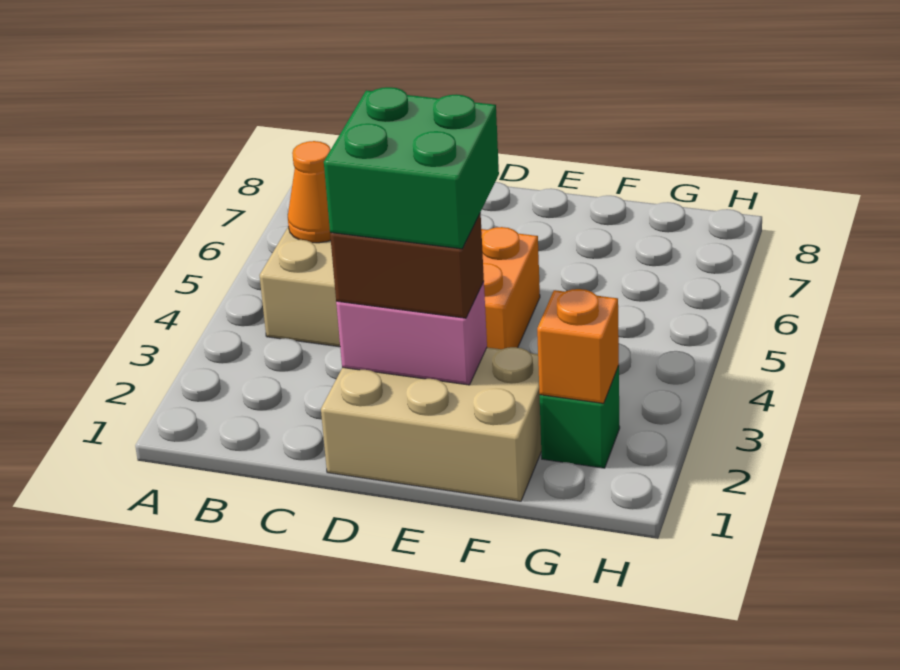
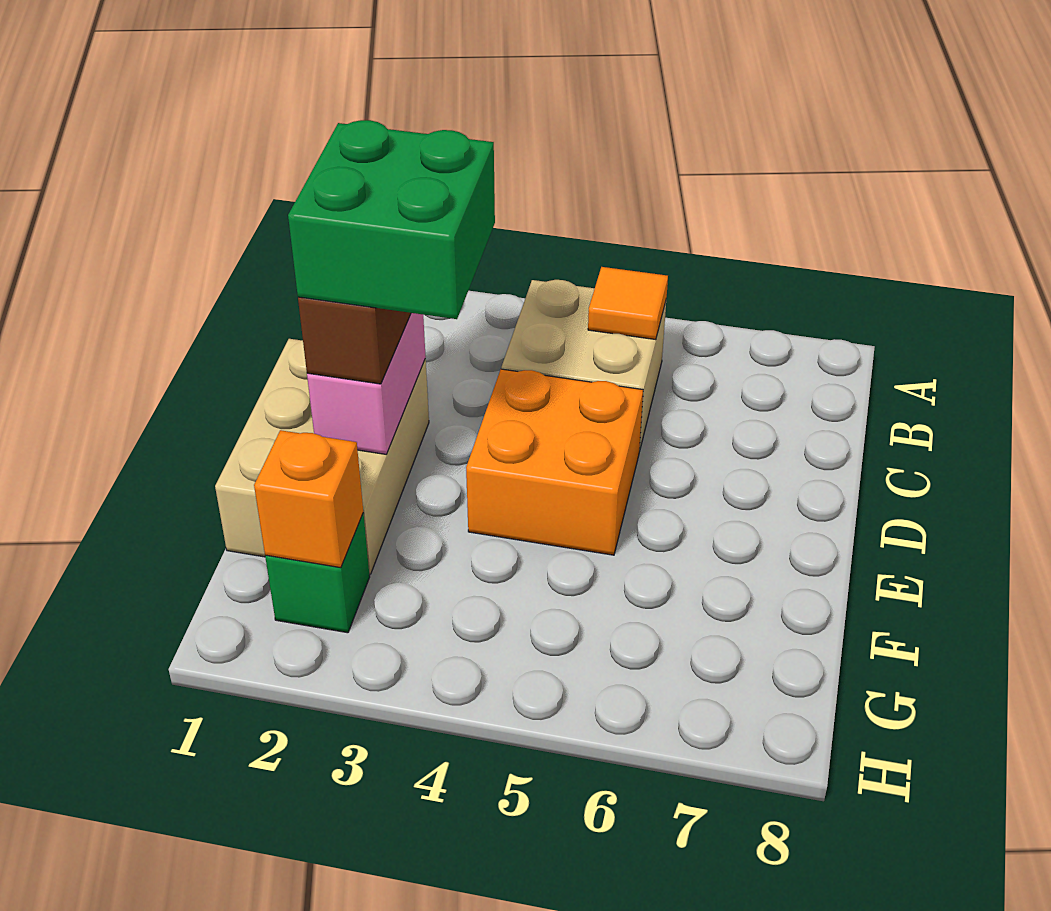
orange cone B5 level 2 -> orange tile B5 level 2

